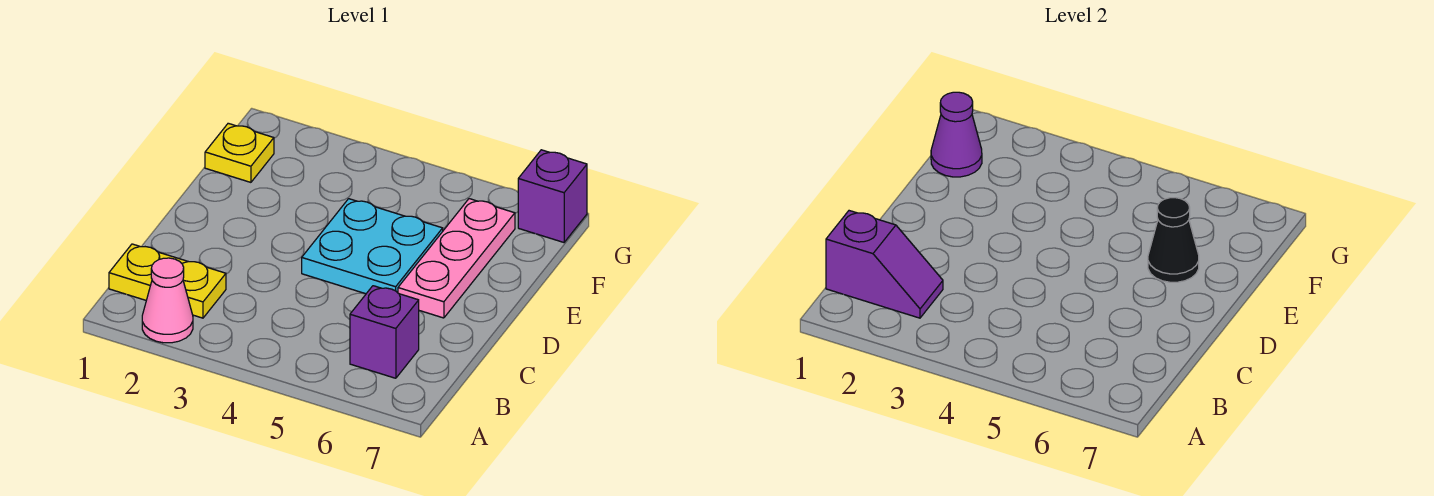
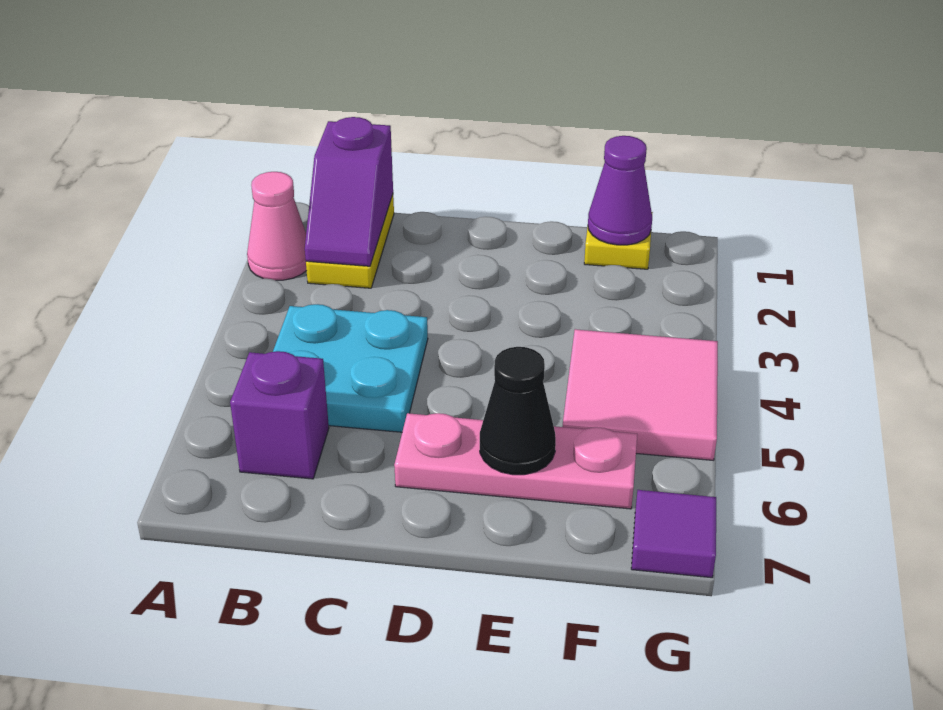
cyan plate D4:E5 level 1 -> cyan plate B4:C5 level 1
none -> pink tile F4:G5 level 1
purple brick G7 level 1 -> purple tile G7 level 1

